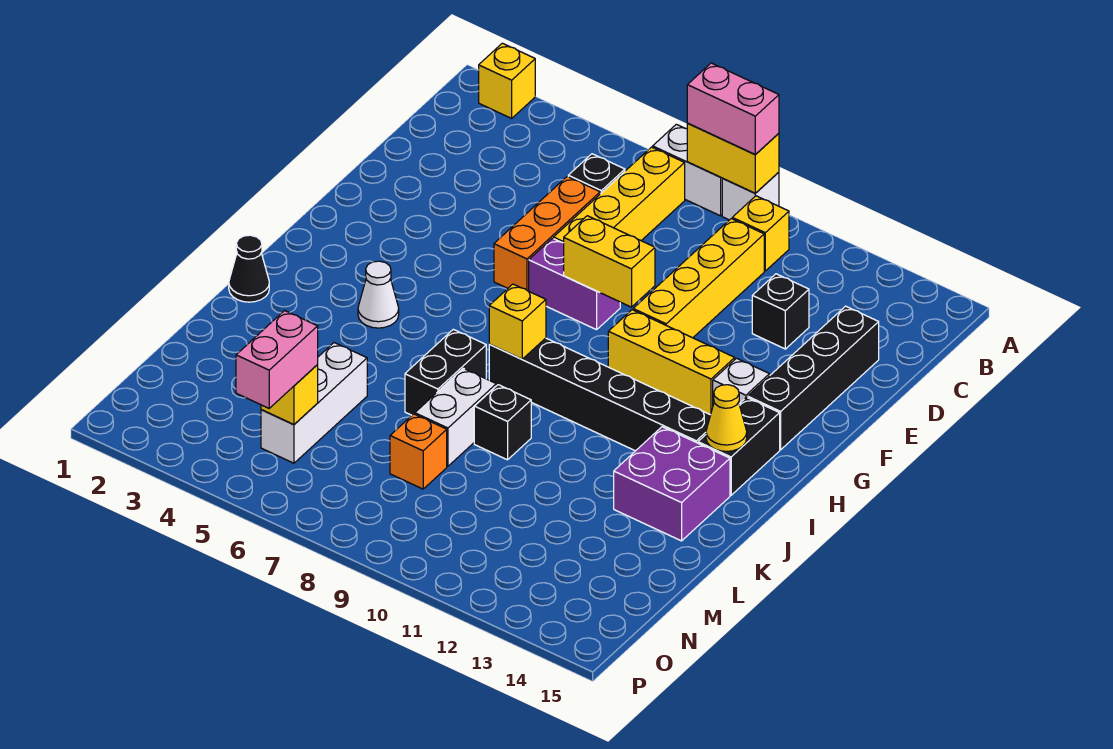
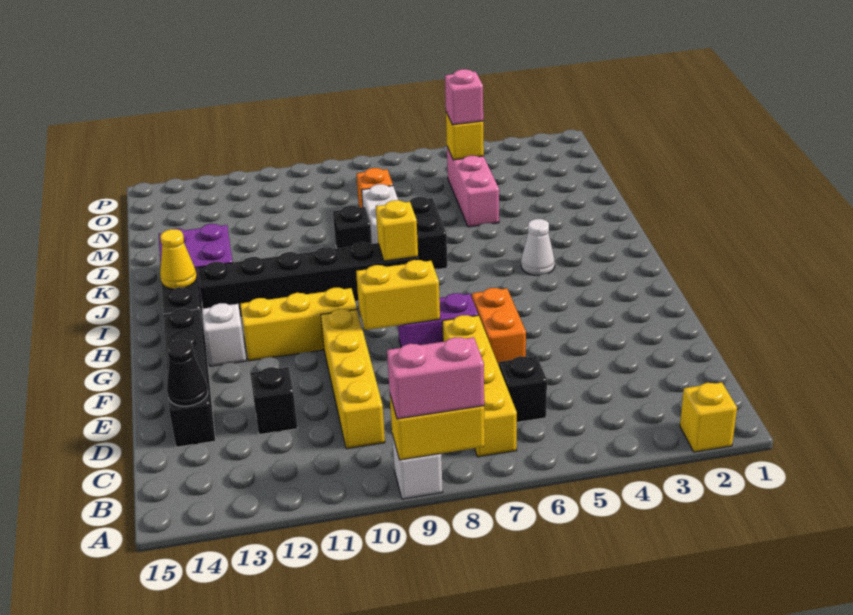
white brick A7:A8 level 1 -> none
yellow brick B10 level 1 -> none
orange brick D6:F6 level 1 -> orange brick E6:F6 level 1
black cone J1 level 1 -> black cone D14 level 2
white brick L5:N5 level 1 -> pink brick L5:N5 level 1
pink brick N5:O5 level 3 -> pink brick N5 level 3

